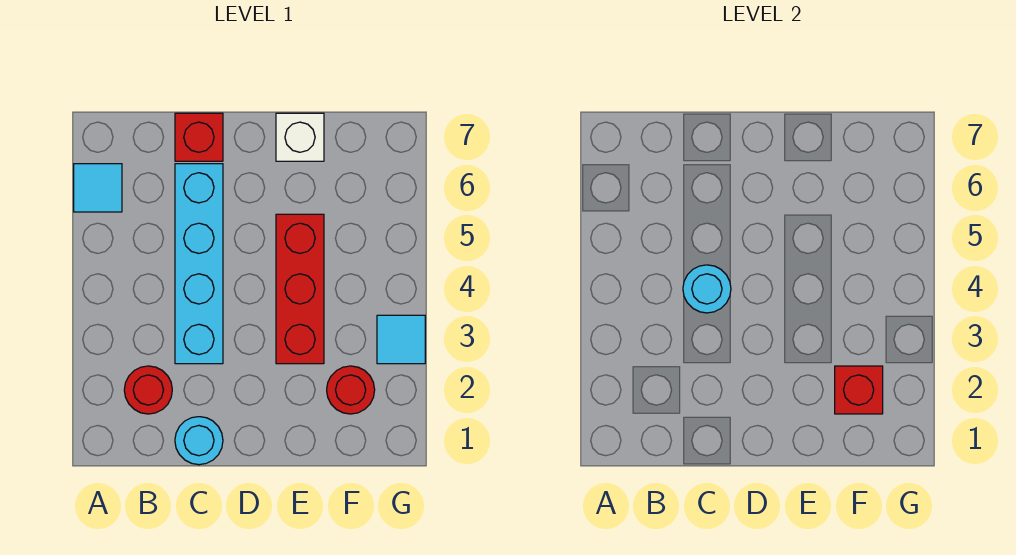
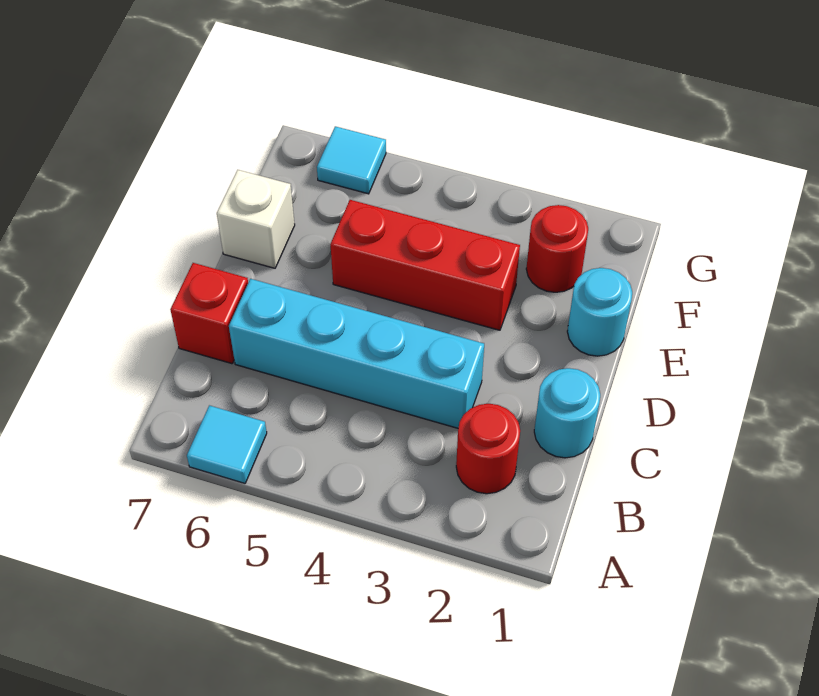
cyan round brick C4 level 2 -> cyan round brick E1 level 1
red brick F2 level 2 -> none
cyan tile G3 level 1 -> cyan tile G6 level 1

